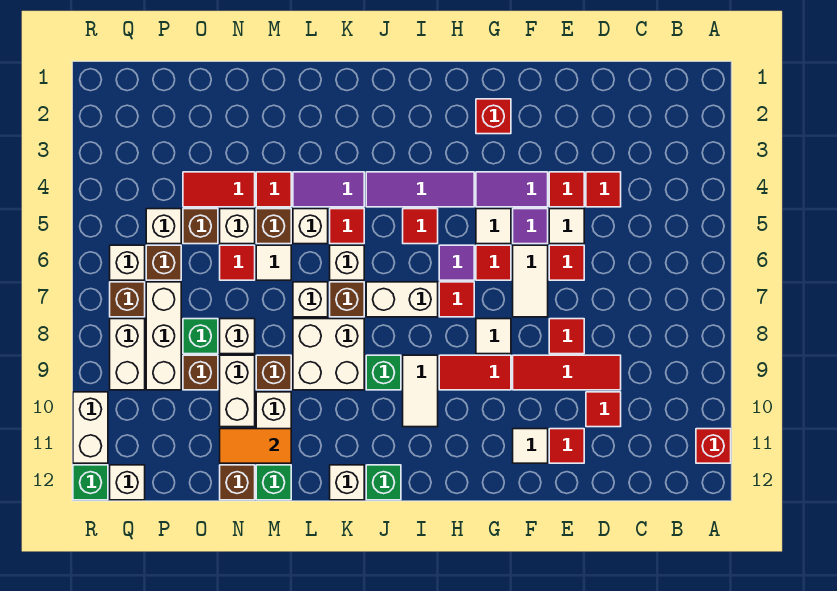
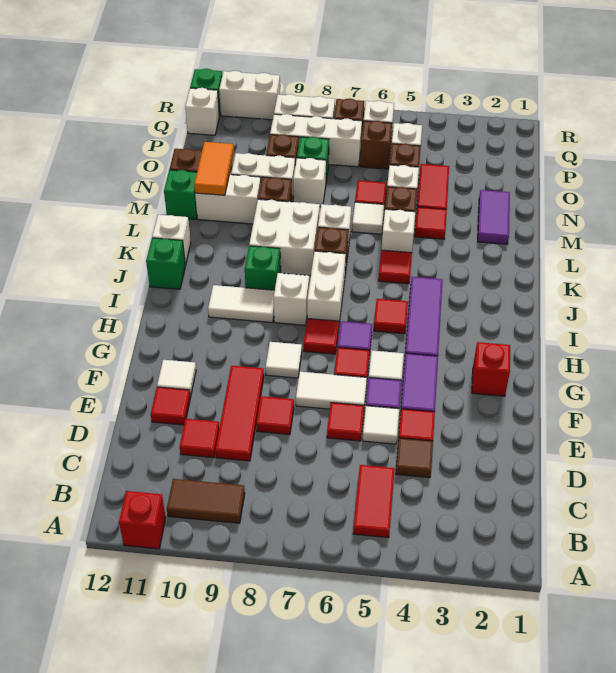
none -> brown tile B9:B10 level 1
red tile D4 level 1 -> brown tile D4 level 1
red tile G9:H9 level 1 -> red tile B5:C5 level 1
purple tile K4:L4 level 1 -> purple tile M2:N2 level 1
white brick K6 level 1 -> white brick I8 level 1

